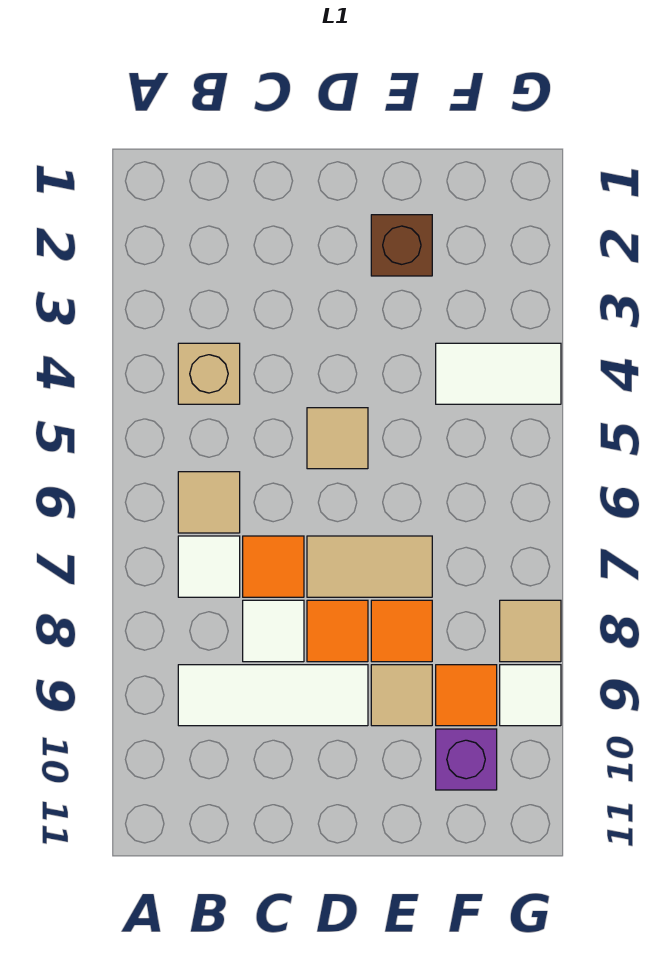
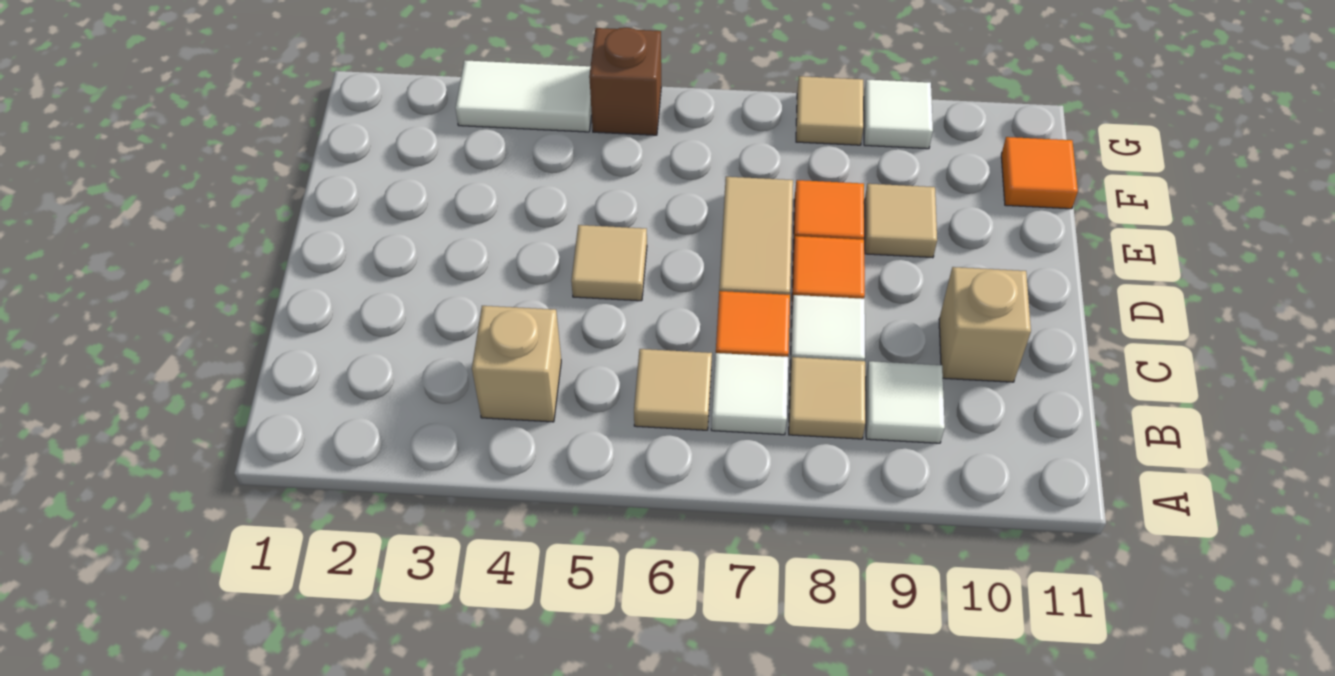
none -> tan tile B8 level 1
white tile B9:D9 level 1 -> white tile B9 level 1
none -> tan brick C10 level 1
brown brick E2 level 1 -> brown brick G5 level 1
white tile F4:G4 level 1 -> white tile G3:G4 level 1
orange tile F9 level 1 -> orange tile F11 level 1
purple brick F10 level 1 -> none

